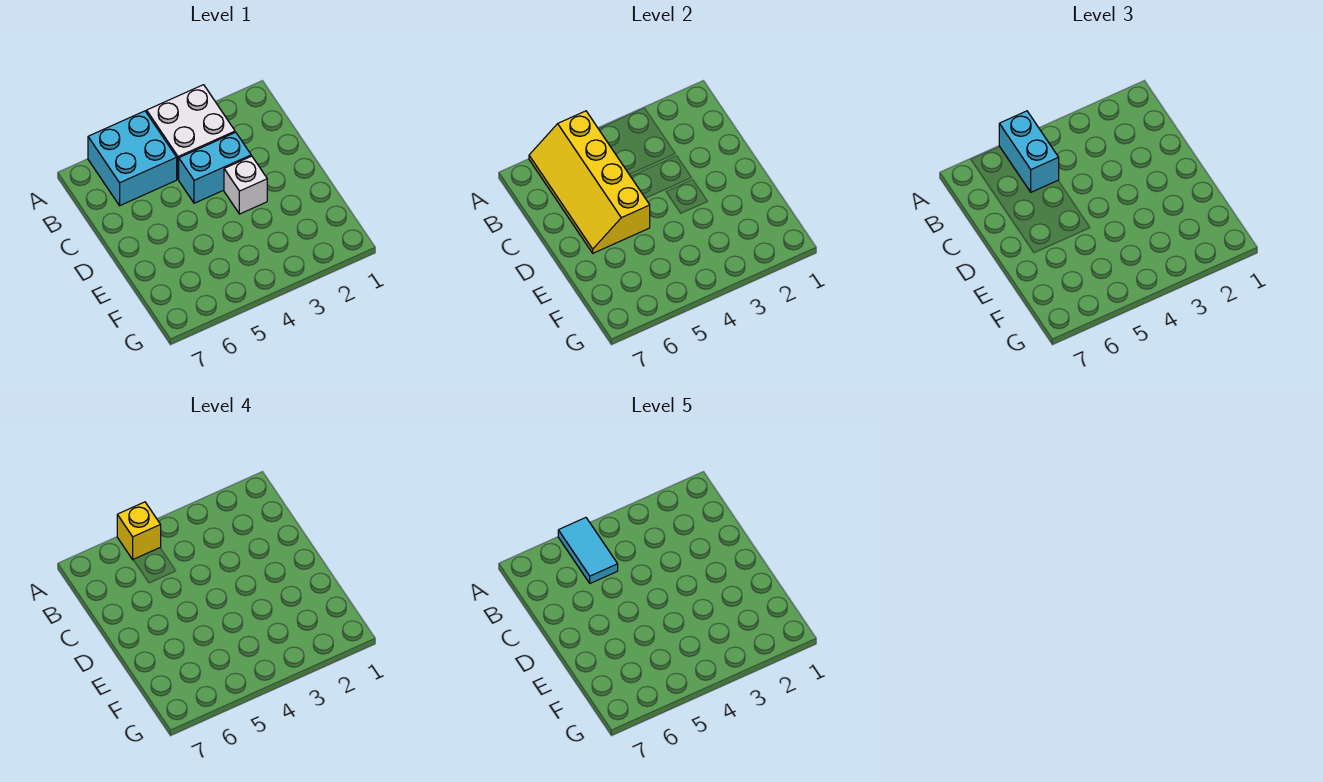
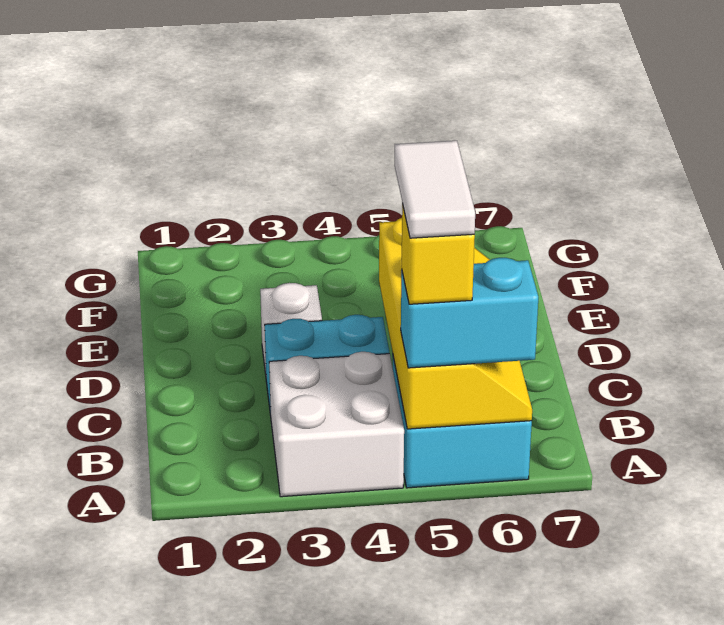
cyan brick A5:B5 level 3 -> cyan brick A5:A6 level 3
cyan tile A5:B5 level 5 -> white tile A5:B5 level 5

